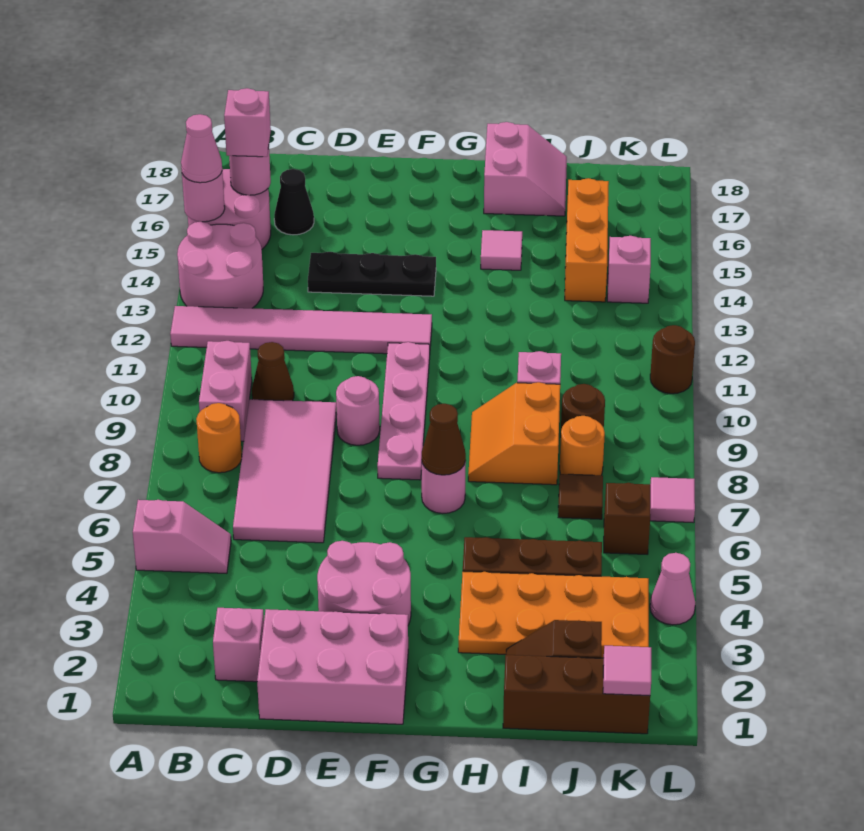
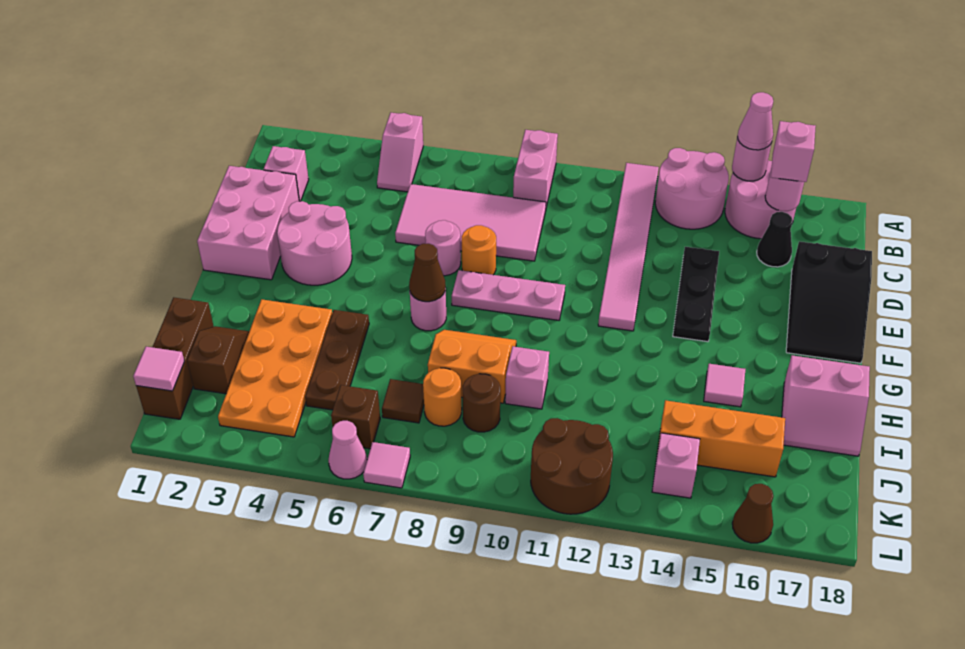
orange round brick B8 level 1 -> orange round brick E8 level 1
pink brick B9:B10 level 1 -> pink brick A9:B9 level 1
brown cone C10 level 1 -> brown cone L16 level 1
none -> black slope D17:F18 level 1 top D
pink round brick E9 level 1 -> pink round brick E7 level 1
pink plate F8:F11 level 1 -> pink plate F8:F10 level 1
pink cone L4 level 1 -> pink cone L6 level 1
brown round brick L11 level 1 -> brown round brick K11:L12 level 1

